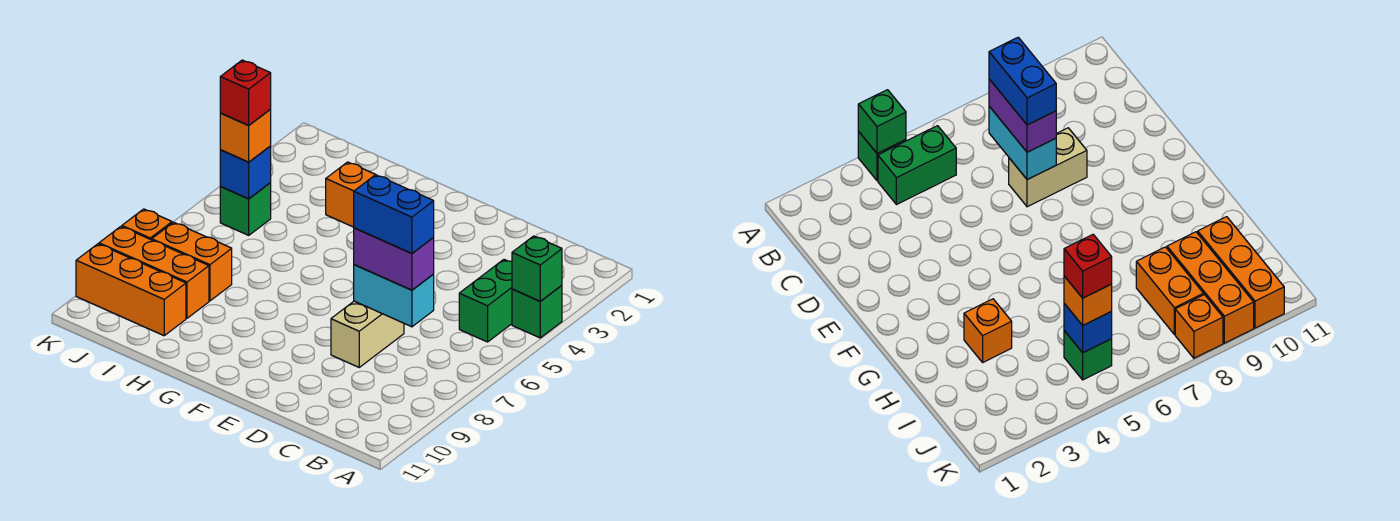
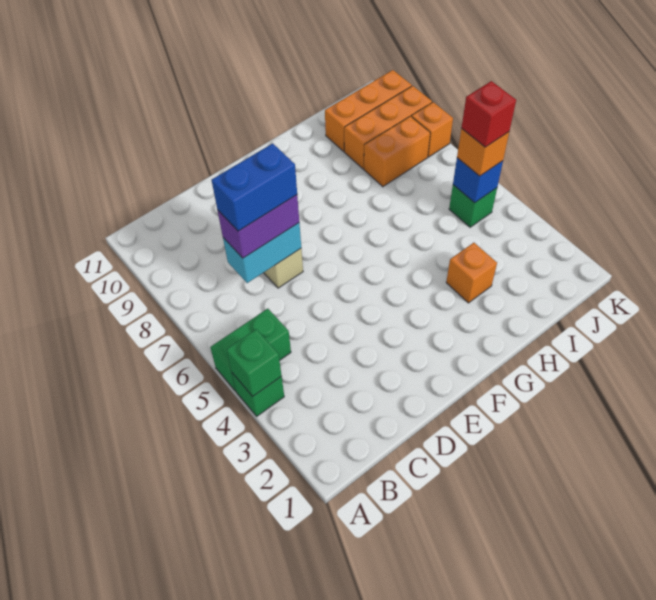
green brick B4:B5 level 1 -> green brick A5:B5 level 1

